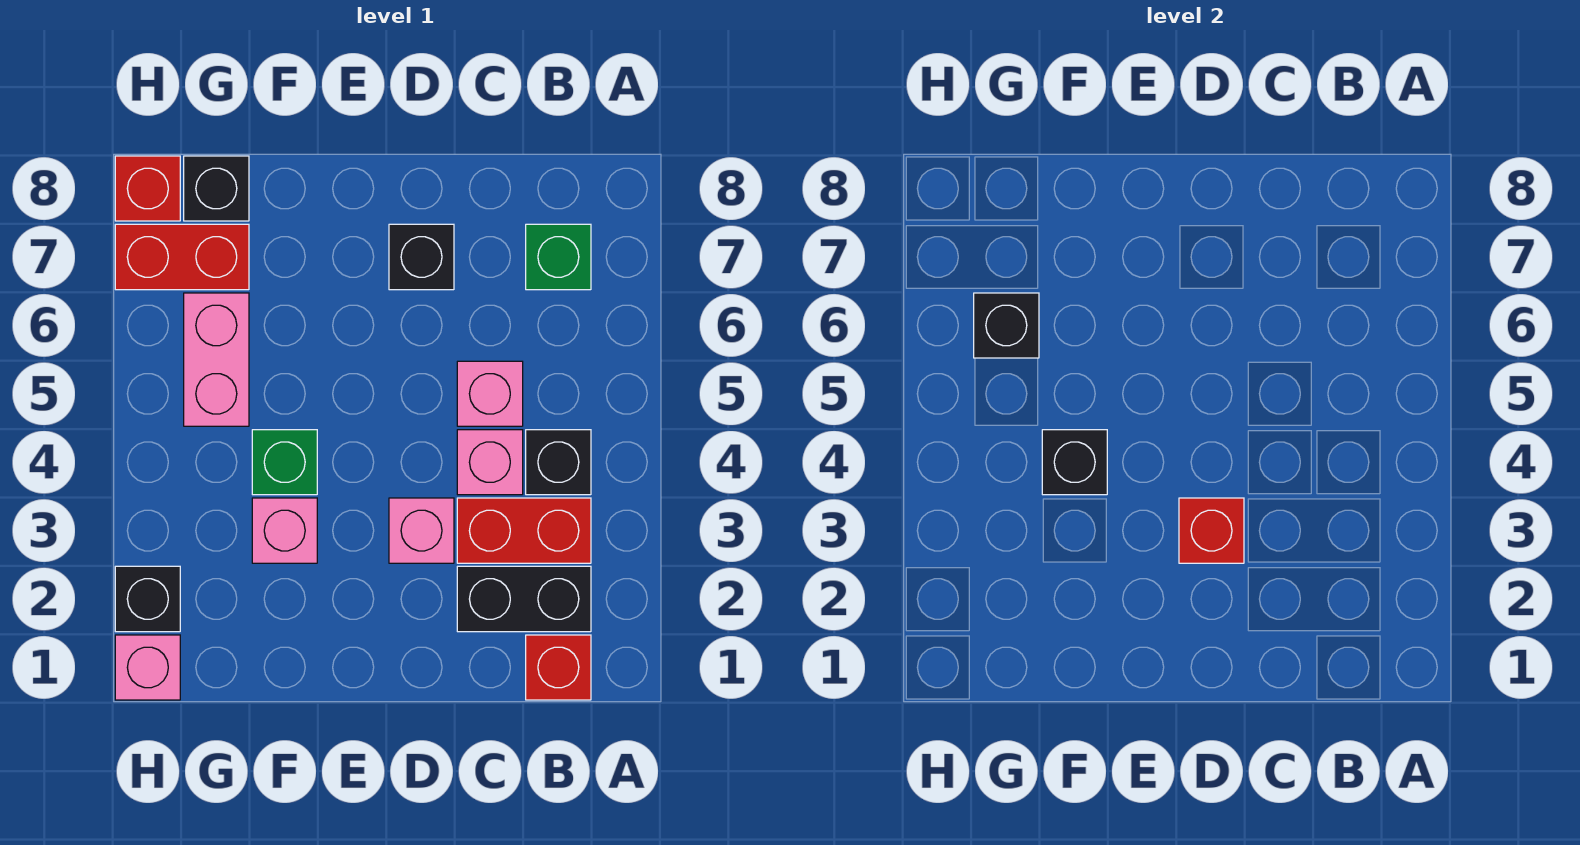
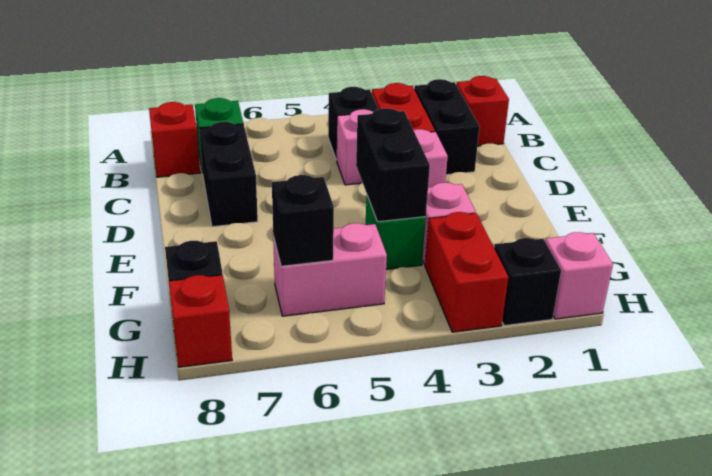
pink brick C5 level 1 -> none
red brick D3 level 2 -> red brick B8 level 1
black brick D7 level 1 -> black brick C7:D7 level 1
black brick F4 level 2 -> black brick E4:F4 level 2
red brick G7:H7 level 1 -> red brick G3:H3 level 1

